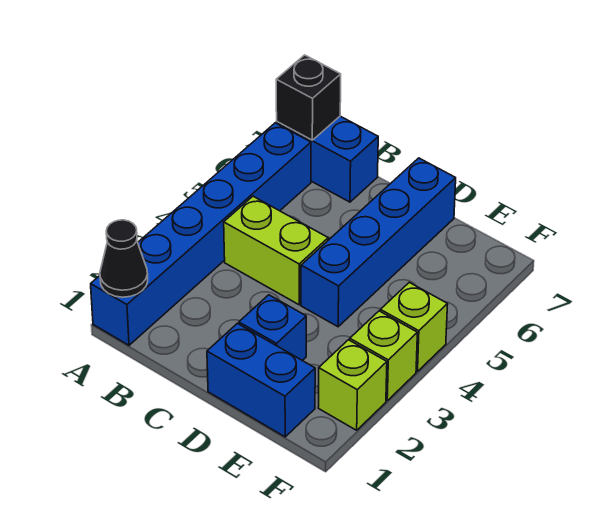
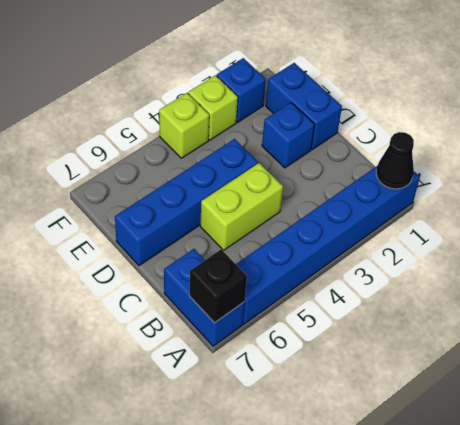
lime brick B4:C4 level 1 -> lime brick C4:C5 level 1
lime brick F2 level 1 -> blue brick F2 level 1

